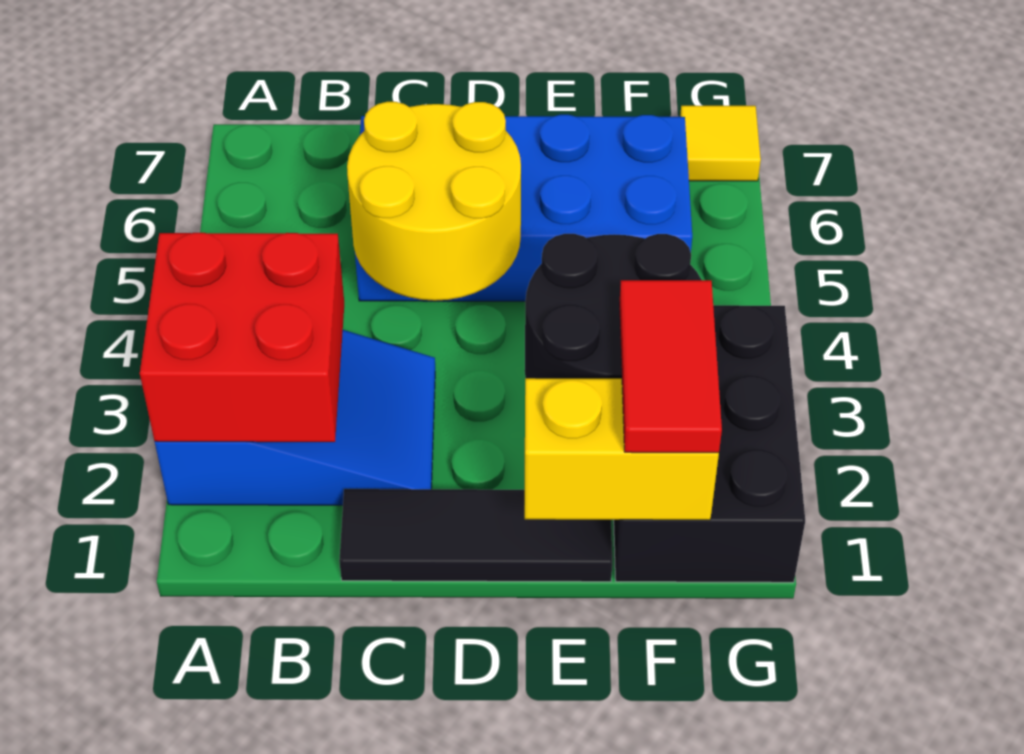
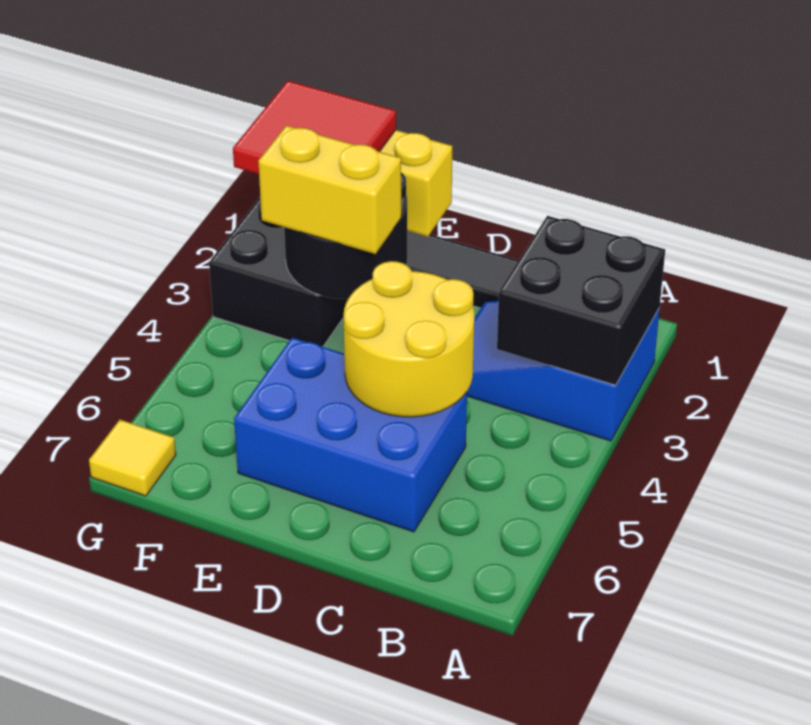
red brick A2:B3 level 2 -> black brick A2:B3 level 2
blue brick C5:F6 level 1 -> blue brick C5:E6 level 1
none -> yellow brick E3:F3 level 3
red tile F1:F2 level 3 -> red tile F1:G2 level 3

